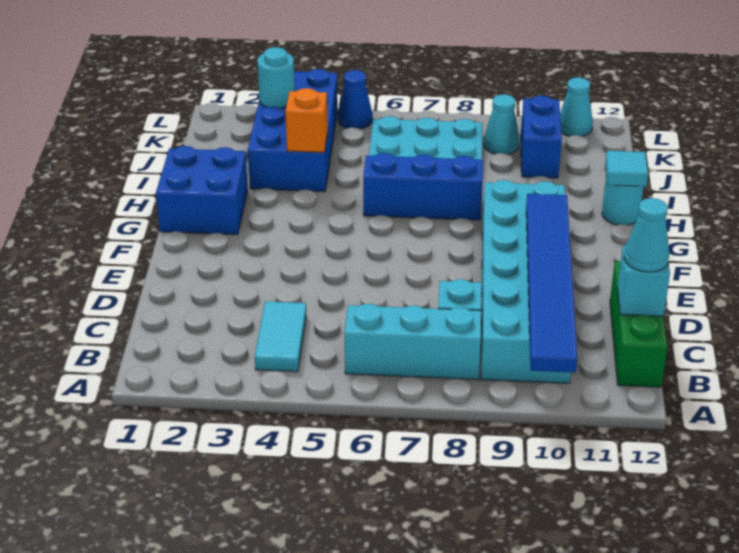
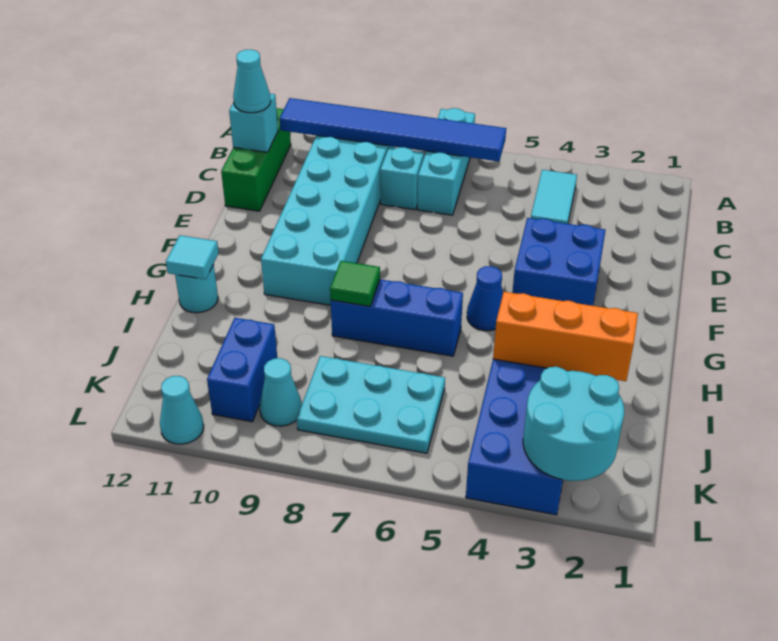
blue tile A10:F10 level 2 -> blue tile B6:B11 level 2
cyan brick B6:B8 level 1 -> cyan brick A7:C7 level 1
blue brick G1:H2 level 1 -> blue brick E3:F4 level 1
none -> green tile H8 level 2
orange brick I4 level 2 -> orange brick I2:I4 level 2
cyan round brick K3 level 2 -> cyan round brick K2:L3 level 2
blue cone L5 level 1 -> blue cone G5 level 1

